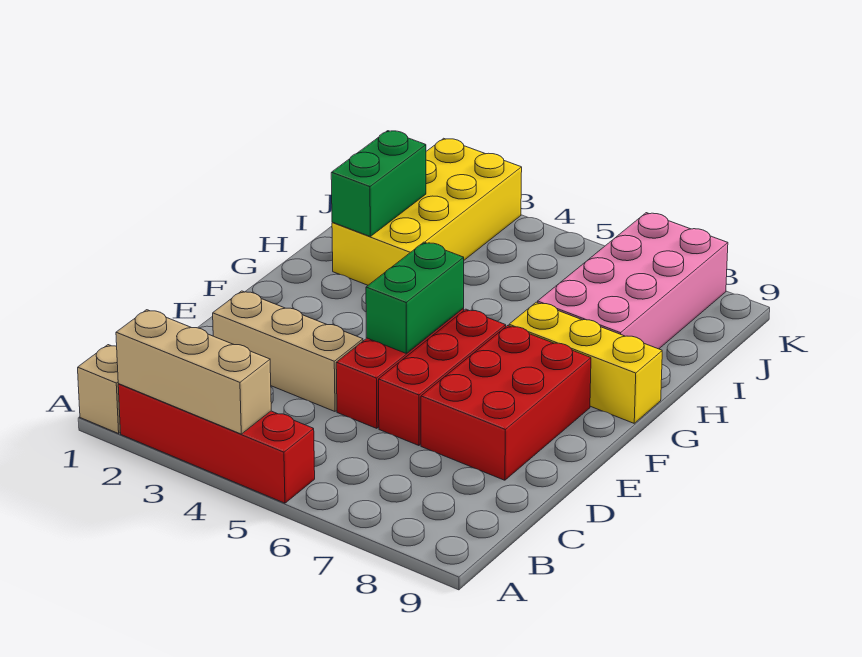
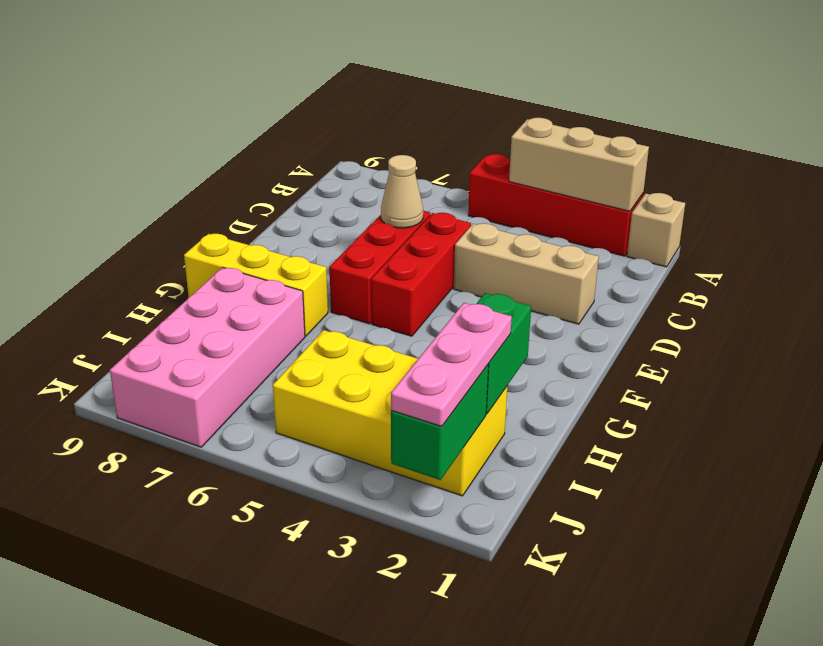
none -> tan cone D6 level 2
red brick D7:F8 level 1 -> none
green brick E5:F5 level 2 -> green brick J2:K2 level 2
yellow brick H2:K3 level 1 -> yellow brick I2:J5 level 1
none -> pink plate I2:K2 level 3

